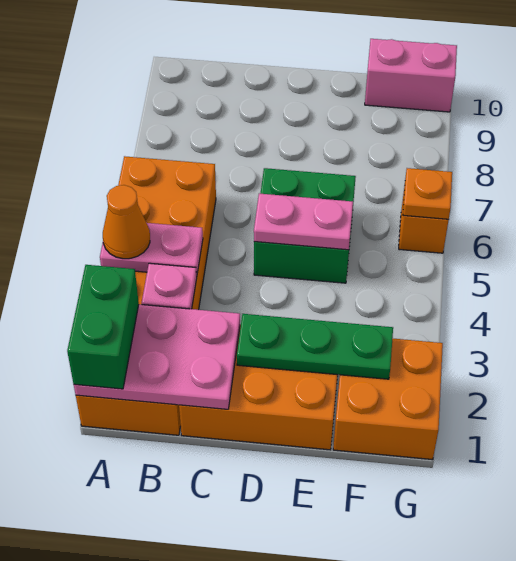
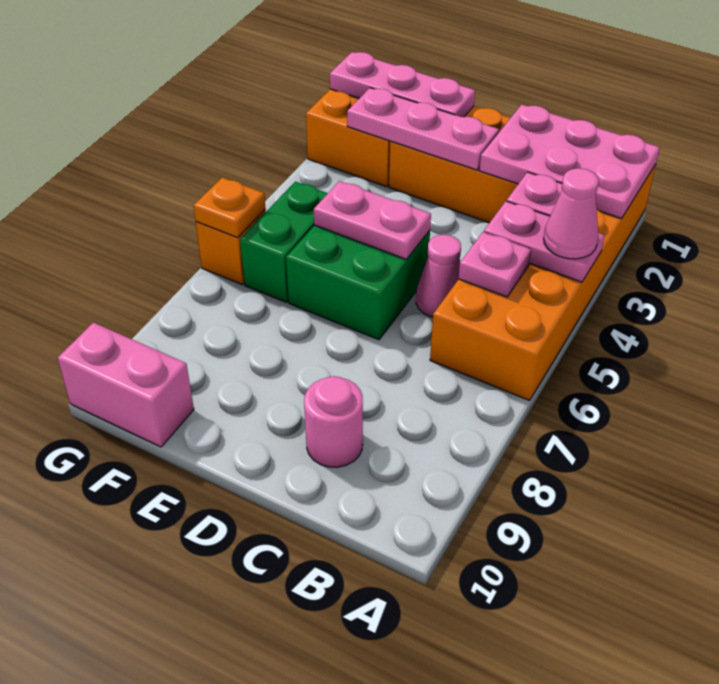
green brick A1:A2 level 3 -> green brick F5:F6 level 1
orange cone A4 level 3 -> pink cone A4 level 3
none -> pink plate B5 level 2
none -> pink cone C5 level 1
none -> pink round brick C9 level 1
green plate D2:F2 level 2 -> pink plate D2:F2 level 2
none -> pink plate E1:G1 level 2

